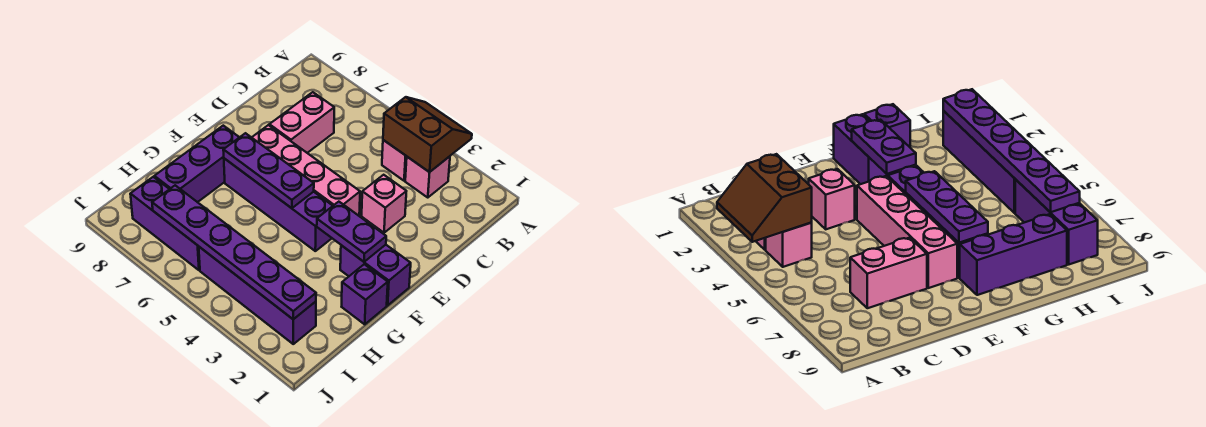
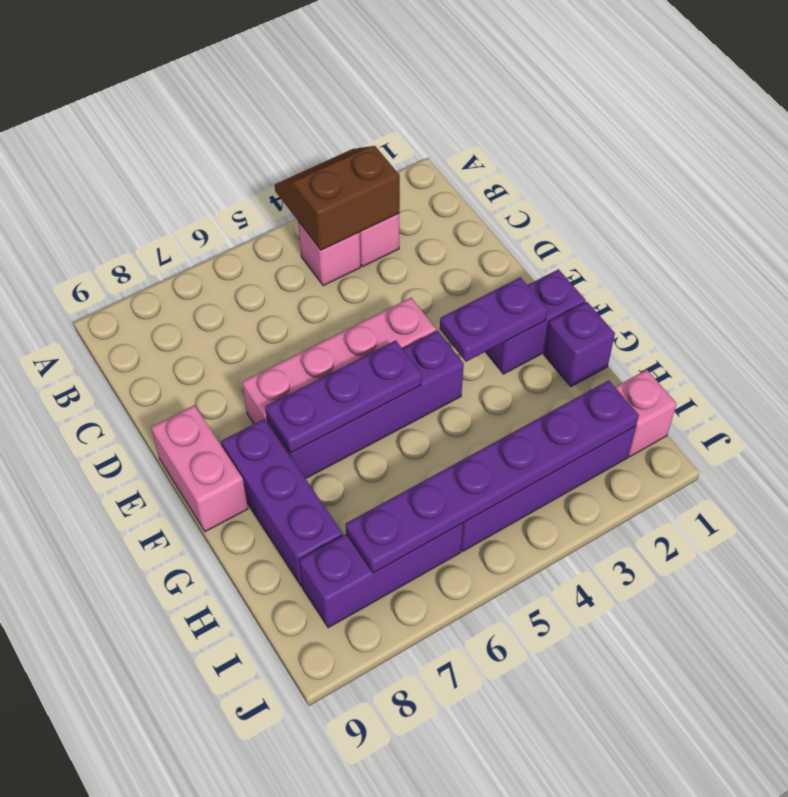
pink brick C7:D7 level 1 -> pink brick E9:F9 level 1
pink brick D3 level 1 -> pink brick I1 level 1

